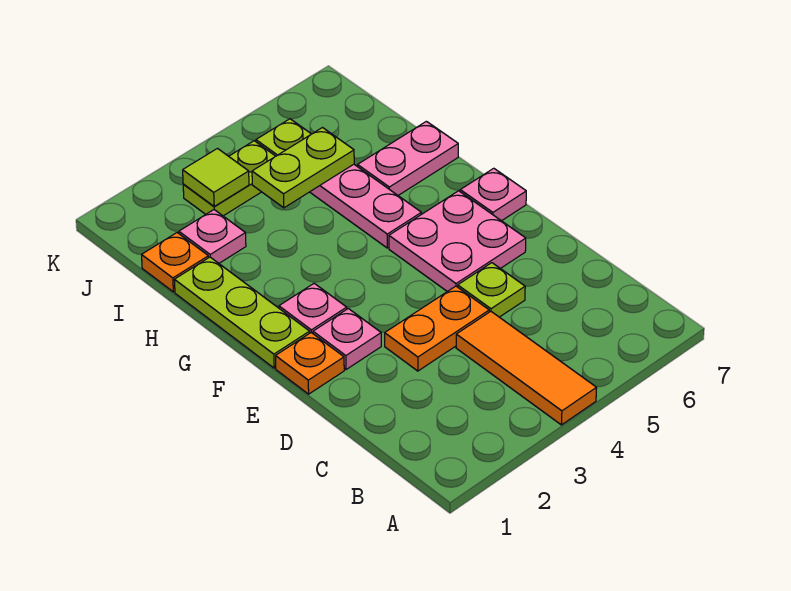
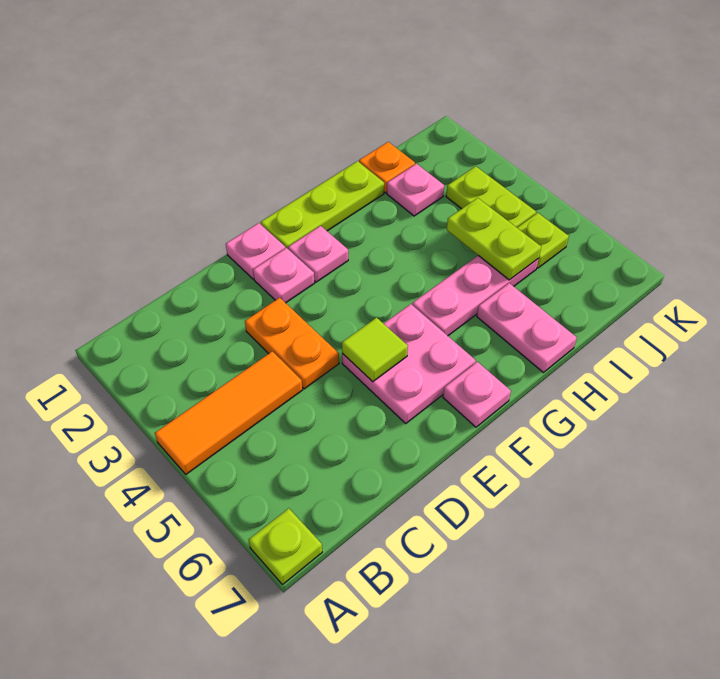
lime plate D5 level 1 -> lime plate A7 level 1
orange plate E1 level 1 -> pink plate E1 level 1
lime tile J3 level 2 -> lime tile E5 level 2

